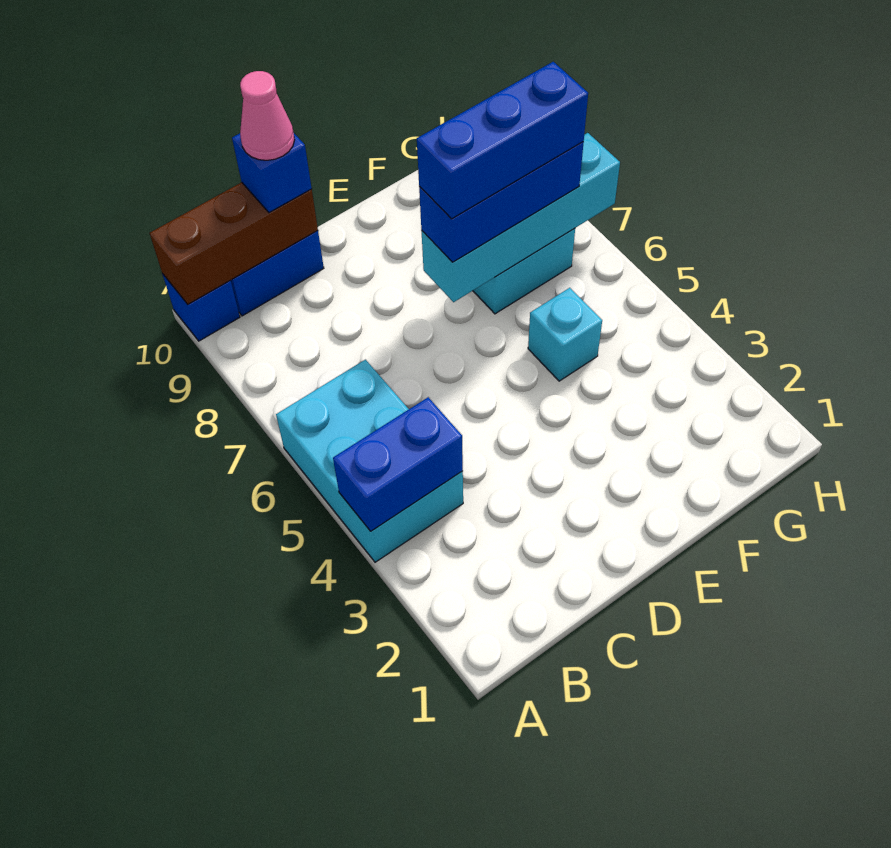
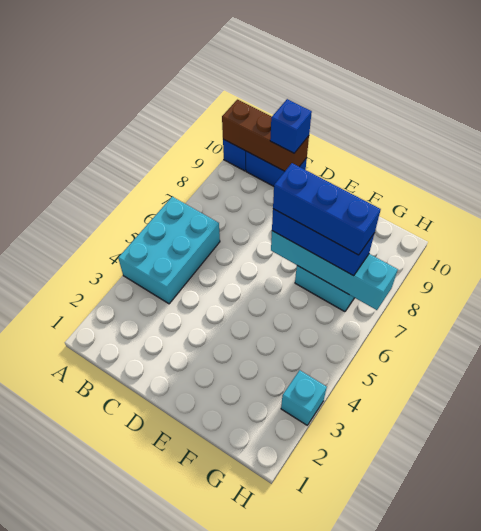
blue brick A4:B4 level 2 -> none
pink cone C10 level 4 -> none
cyan brick F5 level 1 -> cyan brick H3 level 1

